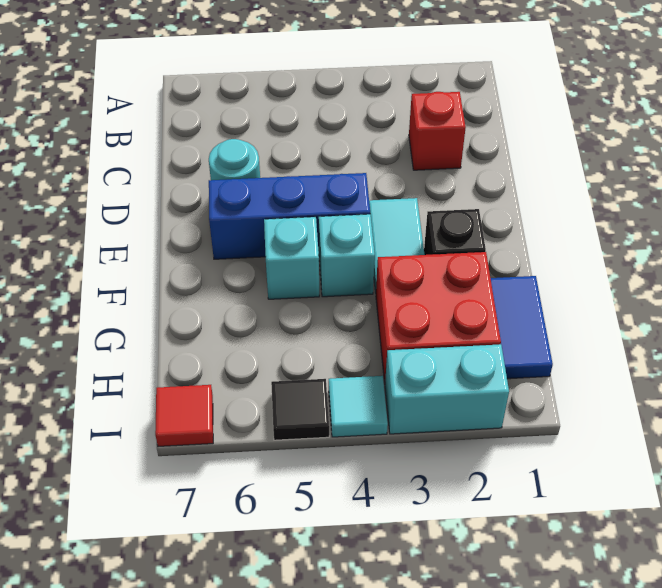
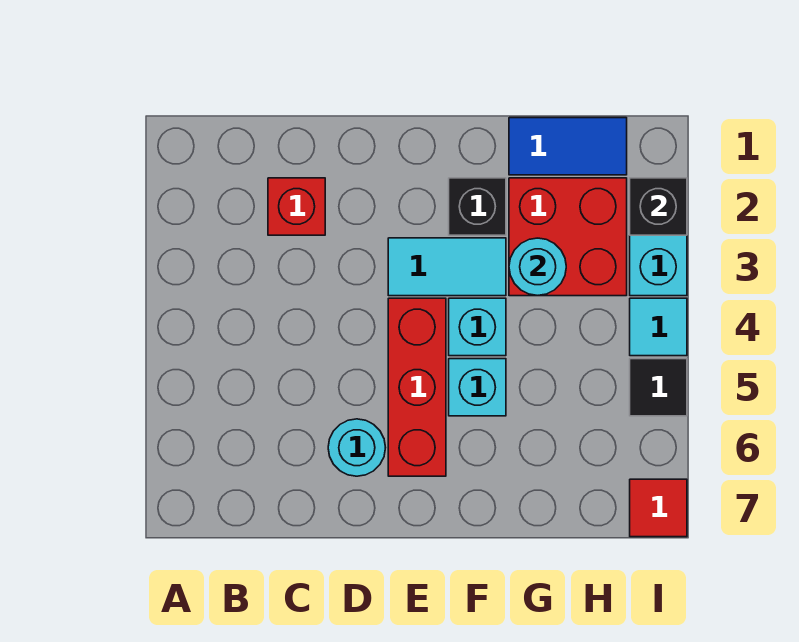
blue brick E4:E6 level 1 -> red brick E4:E6 level 1
none -> cyan round brick G3 level 2
none -> black brick I2 level 2

